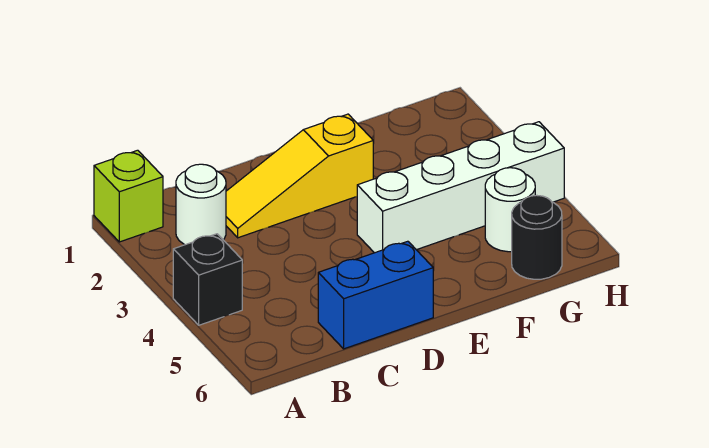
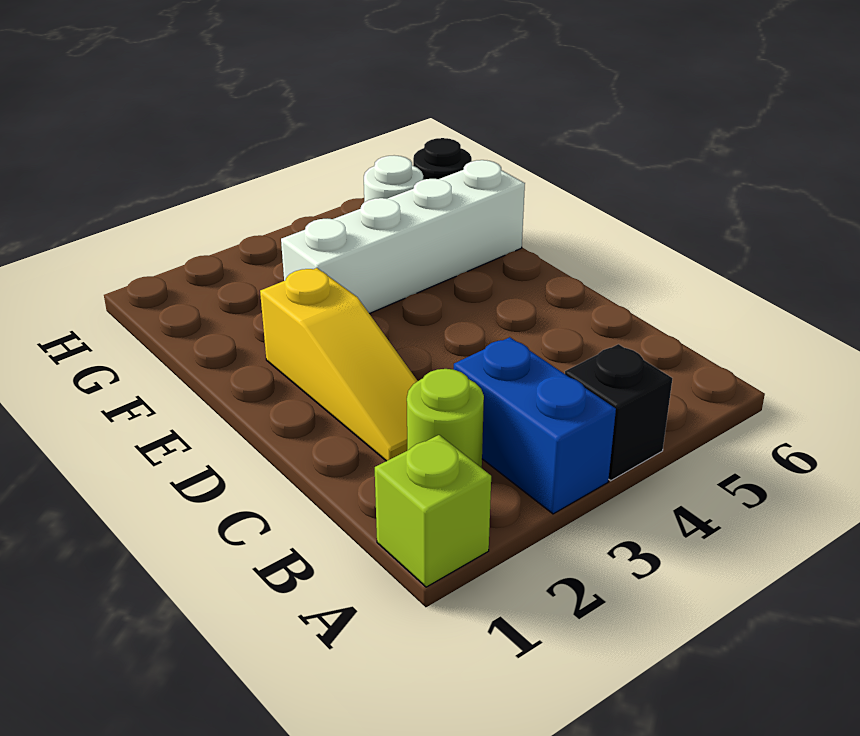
white round brick B2 level 1 -> lime round brick B2 level 1
blue brick C6:D6 level 1 -> blue brick A3:B3 level 1
white brick E4:H4 level 1 -> white brick F3:F6 level 1

